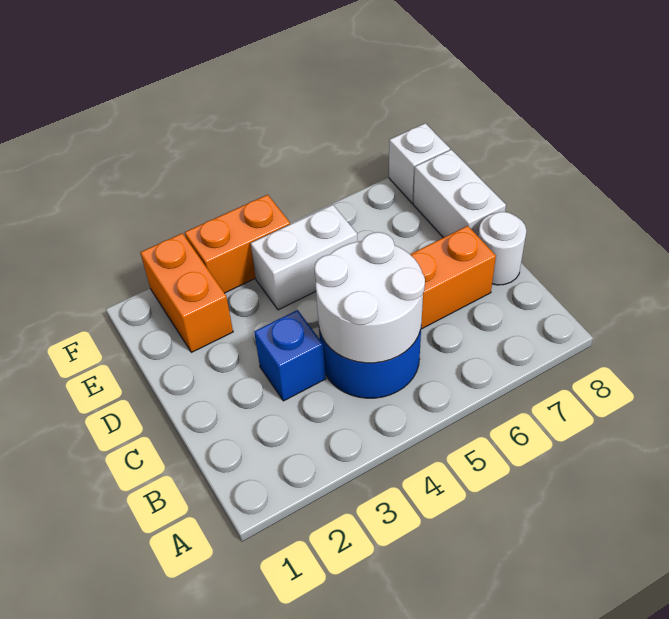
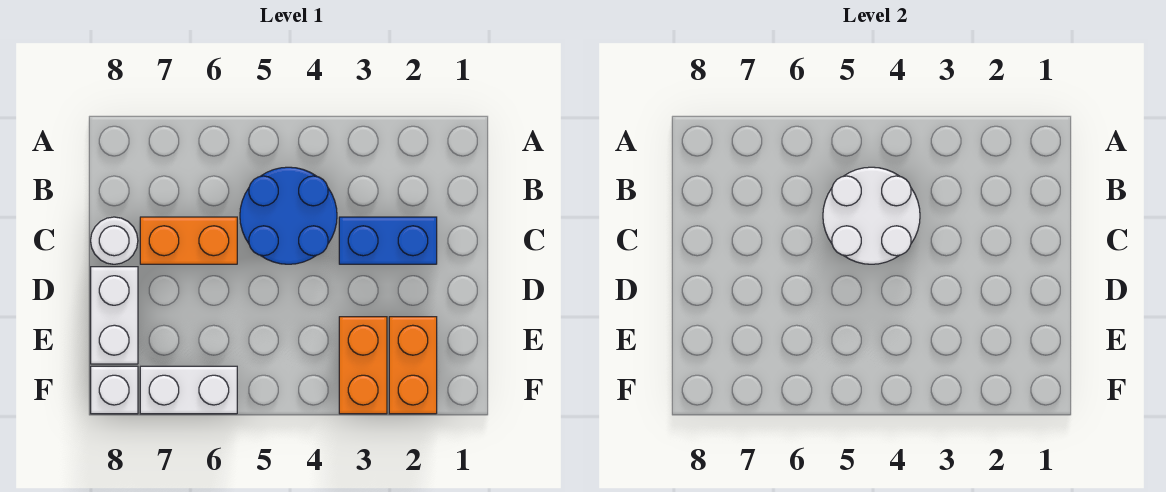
blue brick C3 level 1 -> blue brick C2:C3 level 1
white brick E4:E5 level 1 -> white brick F6:F7 level 1
orange brick F3:F4 level 1 -> orange brick E3:F3 level 1

